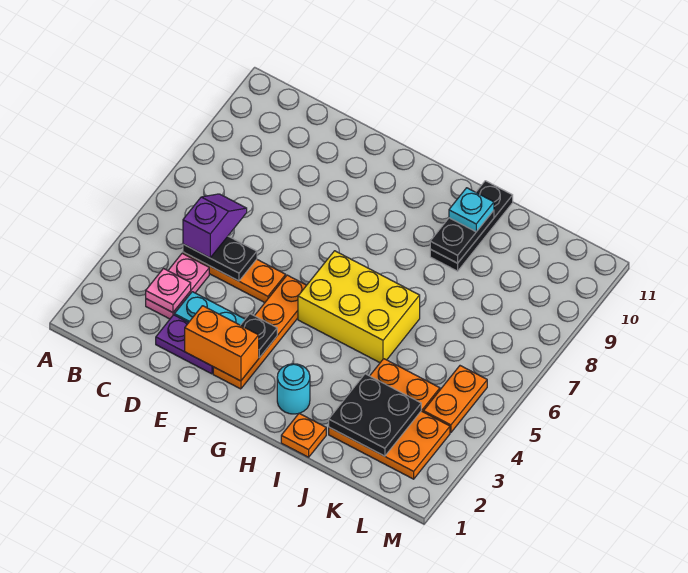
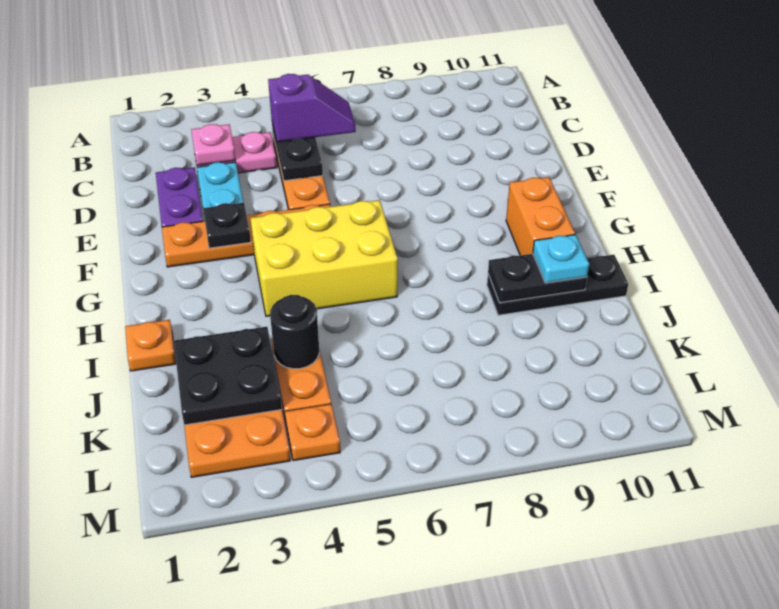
orange brick E2:F2 level 2 -> orange brick G10:H10 level 1
yellow brick G5:I6 level 1 -> yellow brick G4:H6 level 1
cyan round brick H2 level 1 -> none
none -> black round brick J4 level 2
orange plate L4:L5 level 1 -> orange plate L4 level 1

